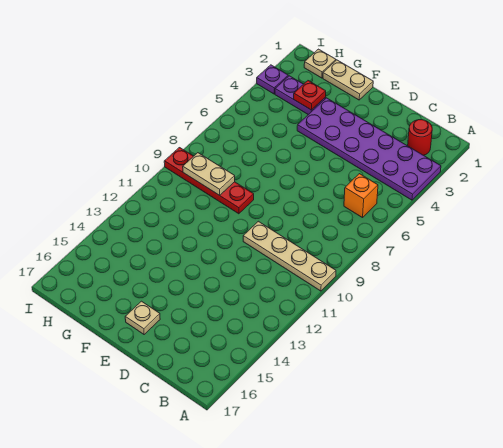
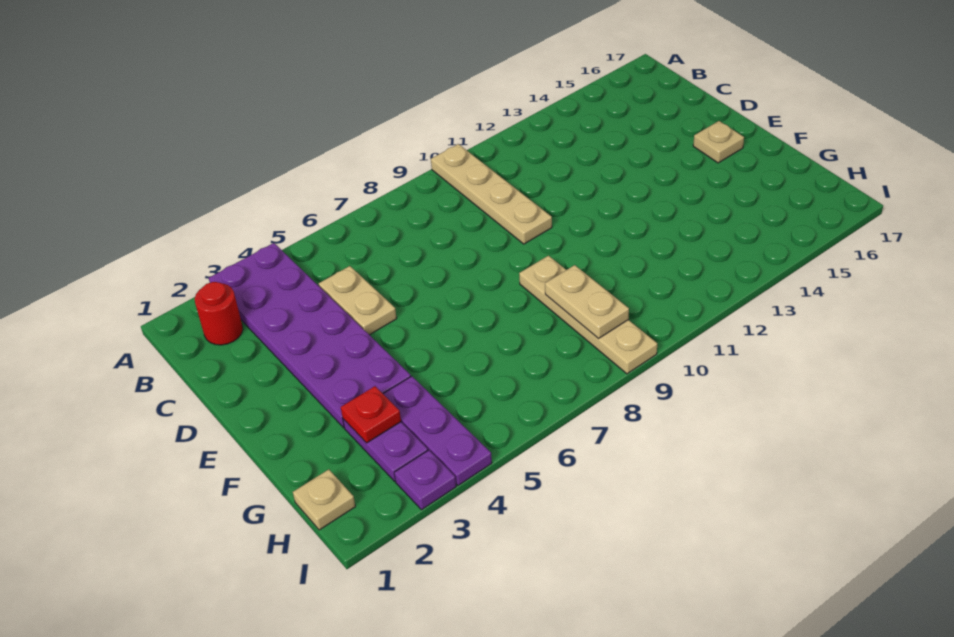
orange brick B6 level 1 -> none
tan plate F1:G1 level 1 -> tan plate C5:D5 level 1
red plate F9:I9 level 1 -> tan plate F9:I9 level 1
none -> purple plate G4:I4 level 1

